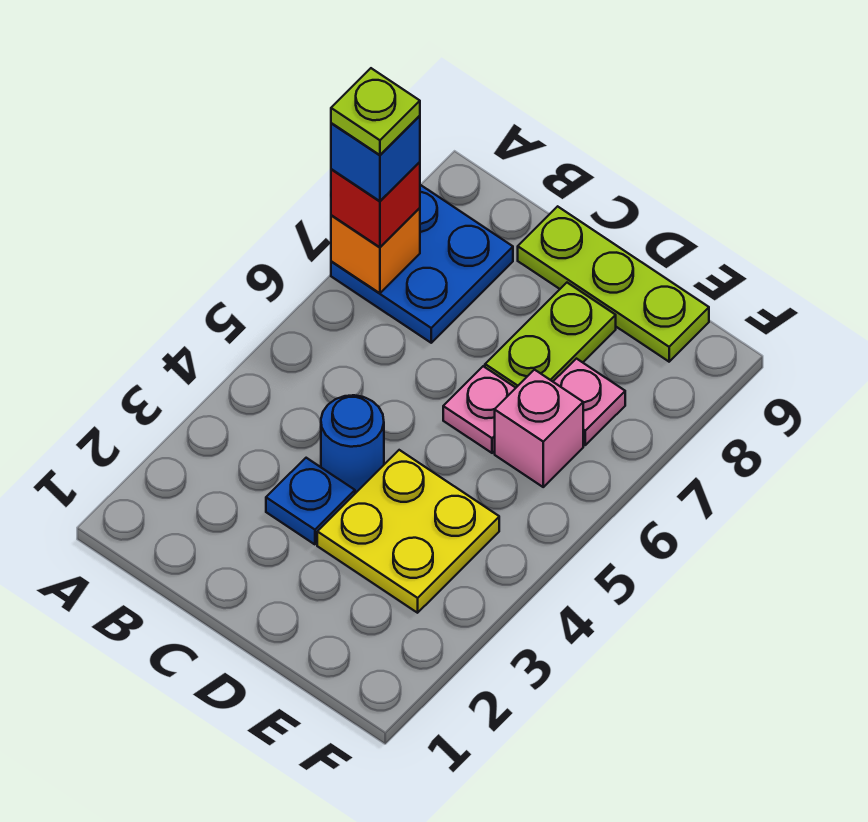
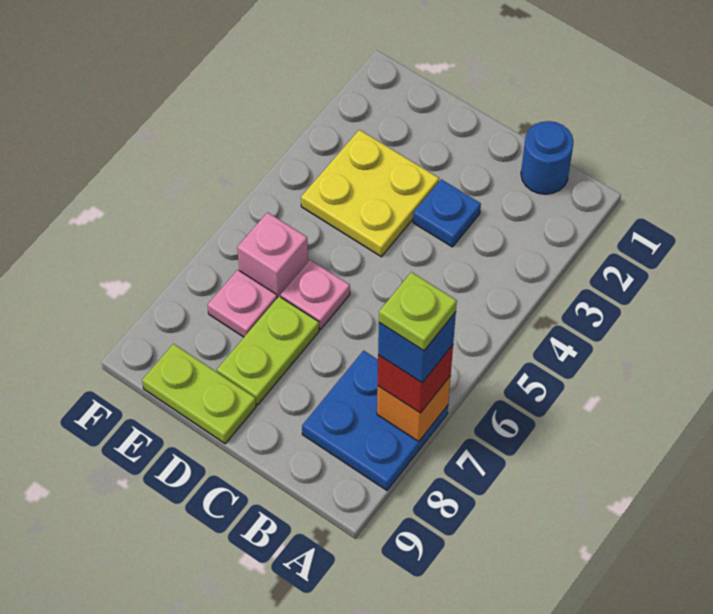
blue round brick C4 level 1 -> blue round brick B1 level 1
lime plate C9:E9 level 1 -> lime plate D9:E9 level 1

